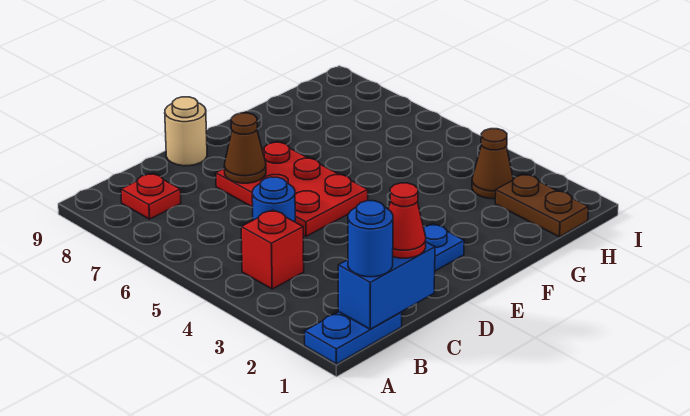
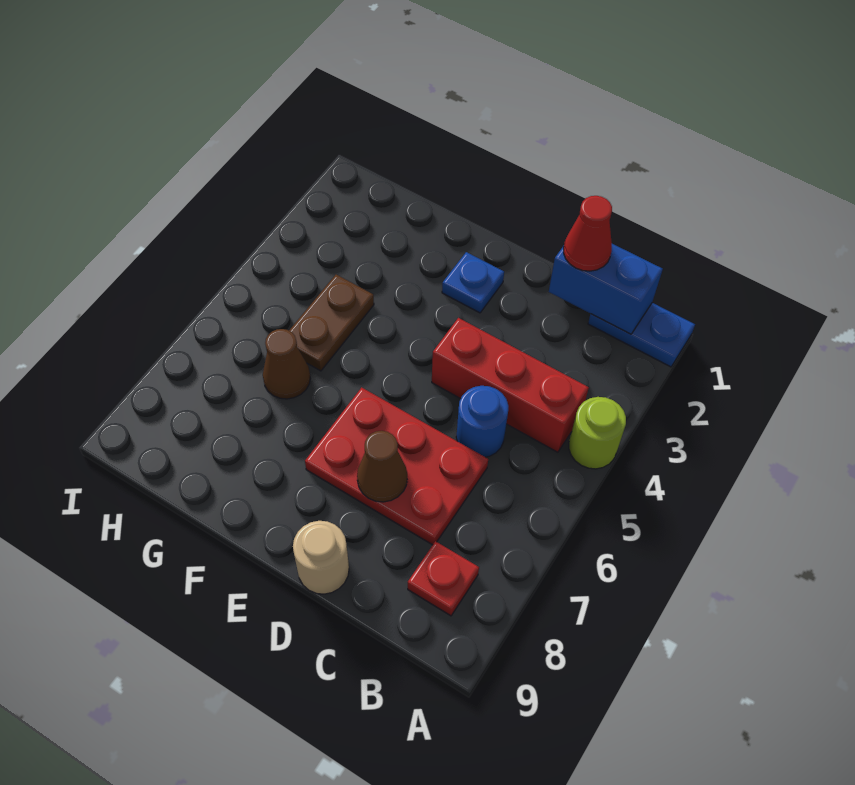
none -> lime round brick A4 level 1
blue round brick B1 level 3 -> none
red brick B4 level 1 -> red brick B4:D4 level 1
red plate D5:E7 level 1 -> red plate C6:E7 level 1
brown plate H1:H2 level 1 -> brown plate G4:G5 level 1
brown cone H3 level 1 -> brown cone G6 level 1

